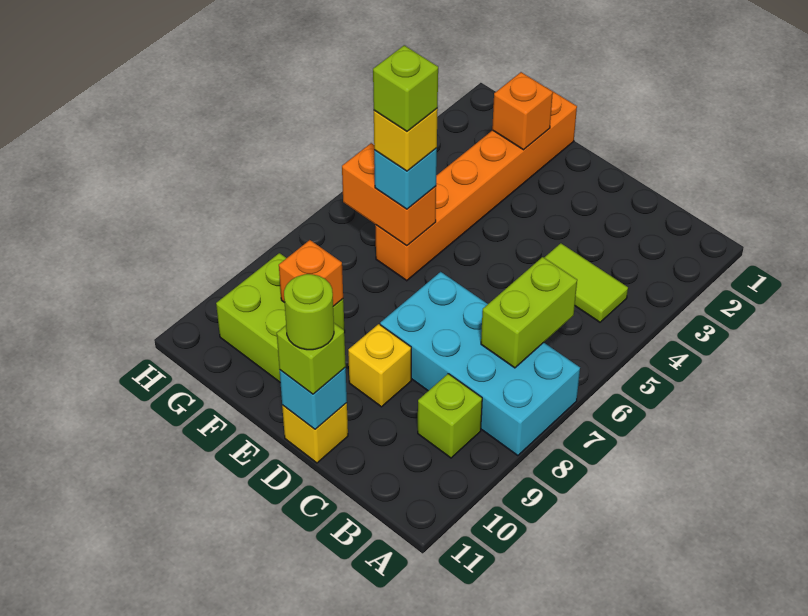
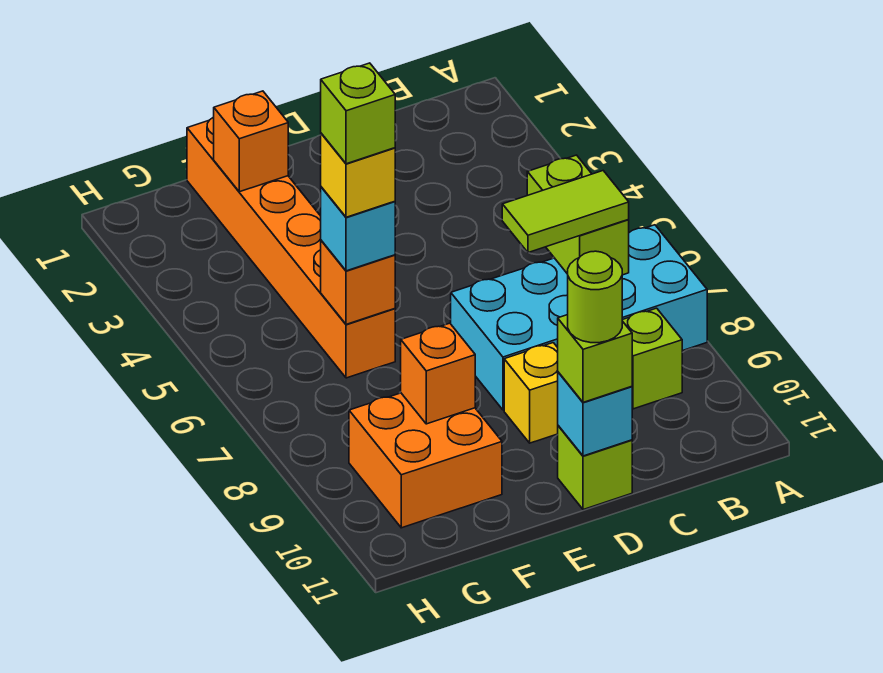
lime tile B4:C4 level 1 -> lime tile B7:C7 level 3
yellow brick D11 level 1 -> lime brick D11 level 1
orange brick F6:G6 level 2 -> orange brick F6 level 2
lime brick F9:G10 level 1 -> orange brick F9:G10 level 1

